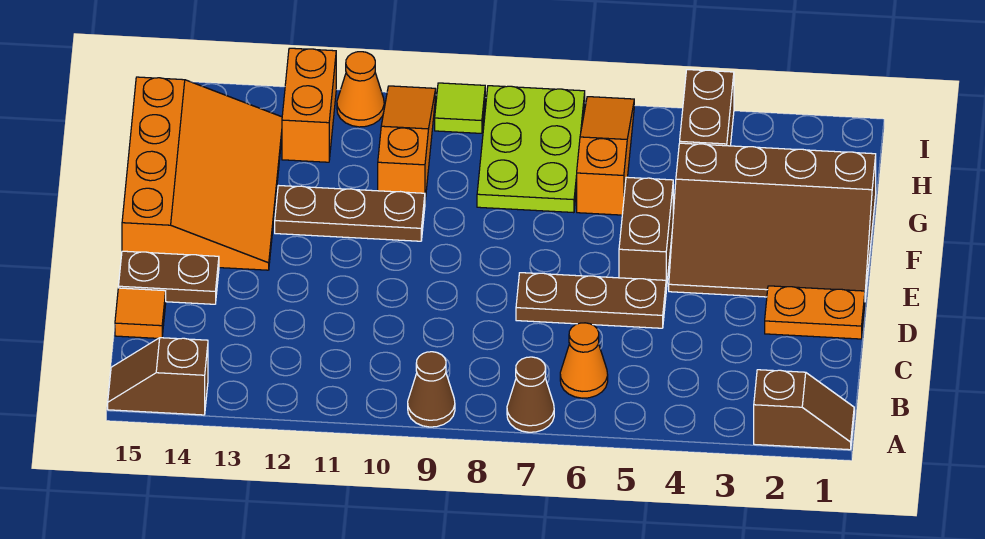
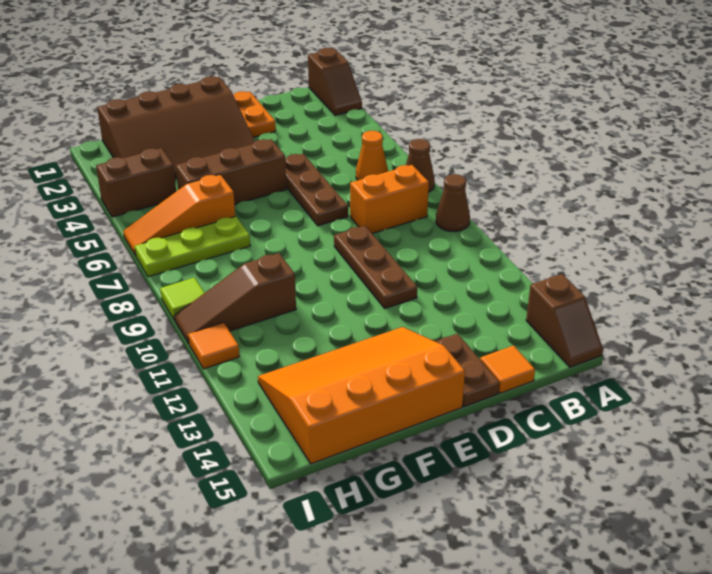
brown slope A1:A2 level 1 top 2 -> brown slope A1:A2 level 1 top 1
brown slope E1:G4 level 1 top G -> brown slope E1:H3 level 1 top 1
brown brick E5:F5 level 1 -> brown brick E5:G5 level 1
brown plate F10:F12 level 1 -> brown plate D9:D11 level 1
lime plate G7:I8 level 1 -> lime plate G7:I7 level 1
orange slope G10:I10 level 1 top G -> brown slope G10:I10 level 1 top G
orange brick H12:I12 level 1 -> orange brick B8:C8 level 1
orange cone I11 level 1 -> orange tile I11 level 1

